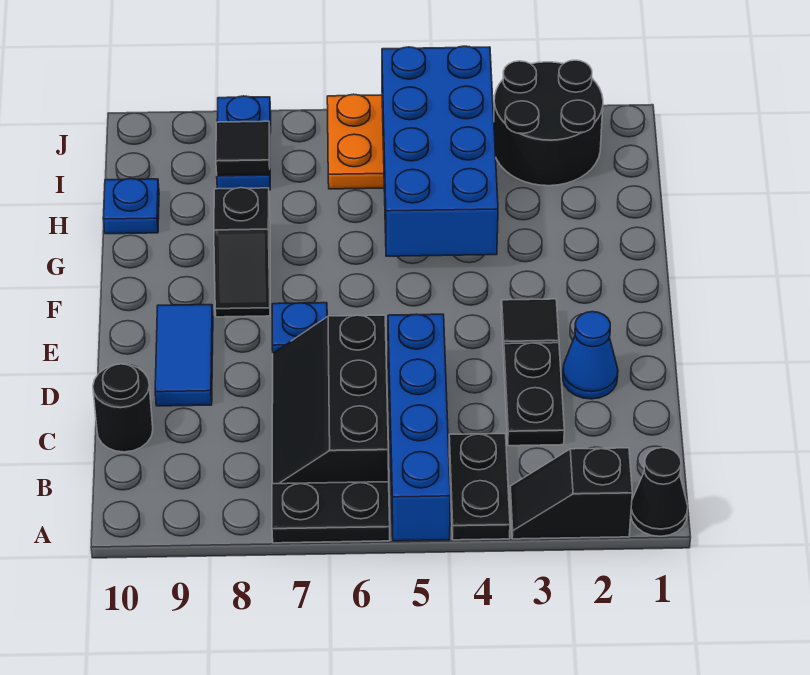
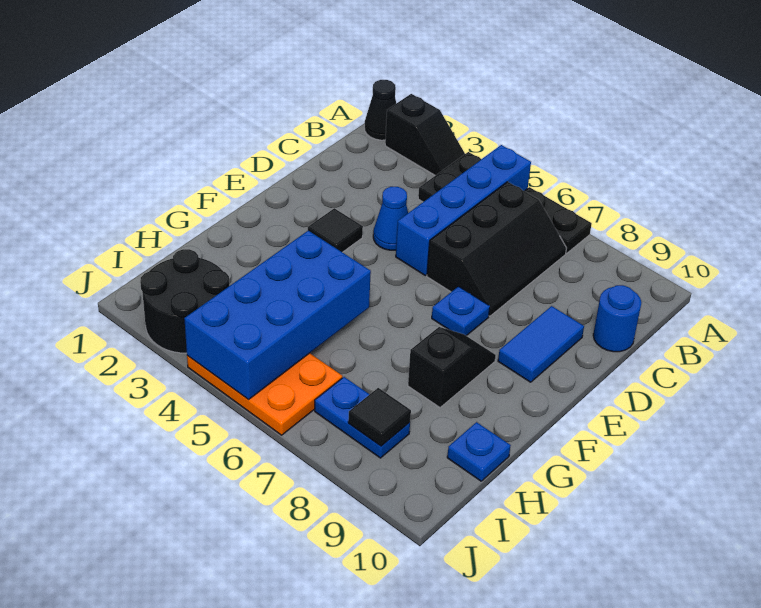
black plate C3:D3 level 1 -> none
black round brick C10 level 1 -> blue round brick C10 level 1
blue cone D2 level 1 -> blue cone D4 level 1
blue plate I8:J8 level 1 -> blue plate I7:I8 level 1

